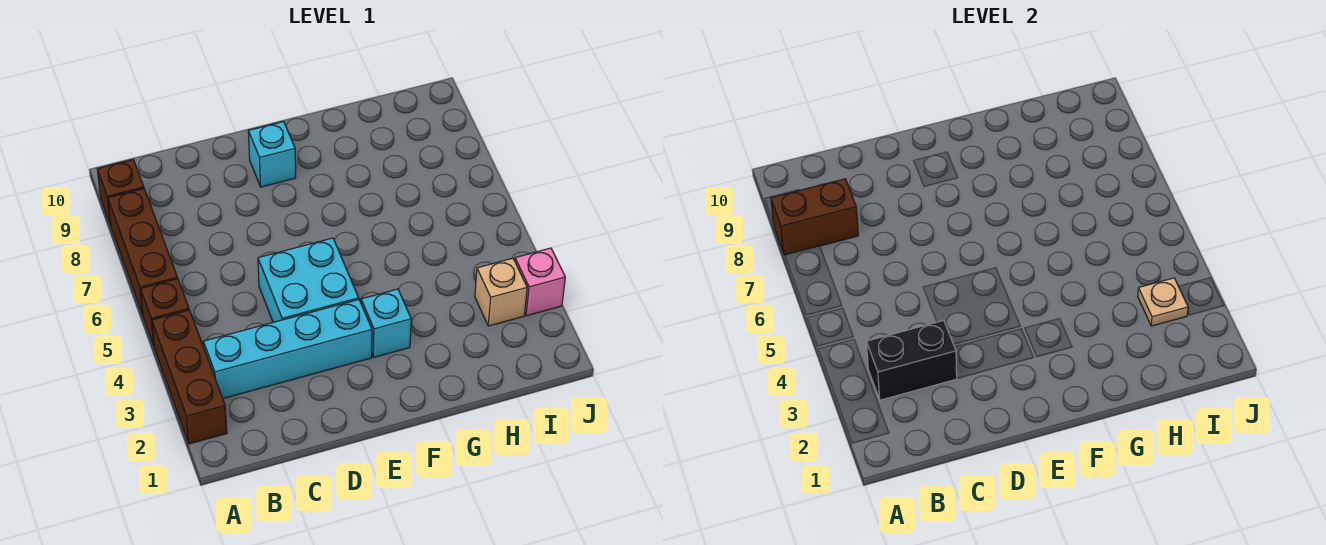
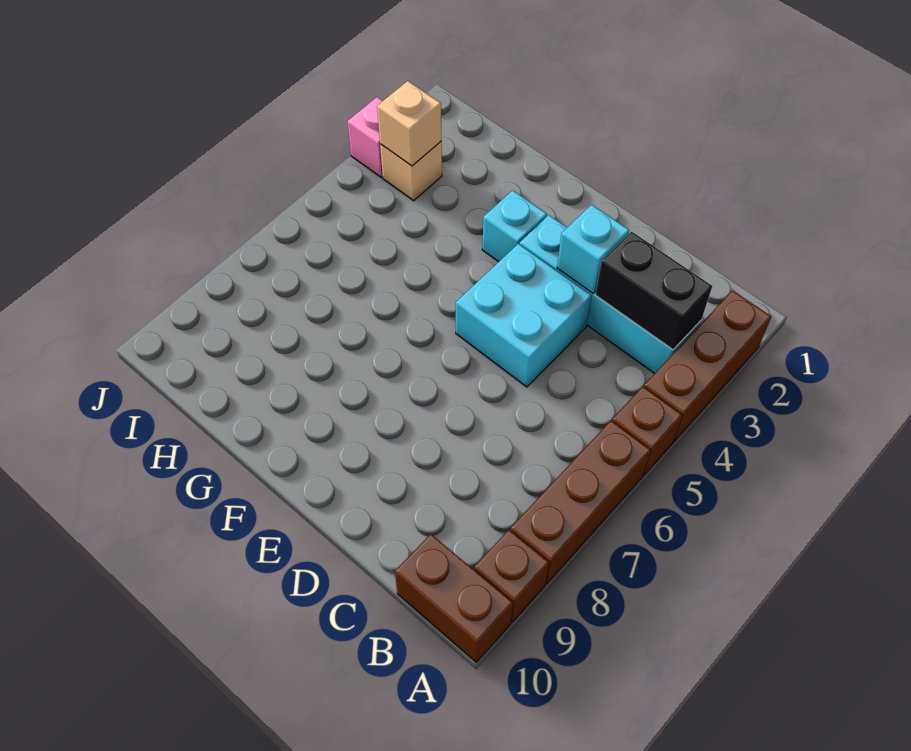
brown brick A8:B8 level 2 -> brown brick A10:B10 level 1
cyan brick E9 level 1 -> cyan brick D3 level 2
tan plate I3 level 2 -> tan brick I3 level 2

